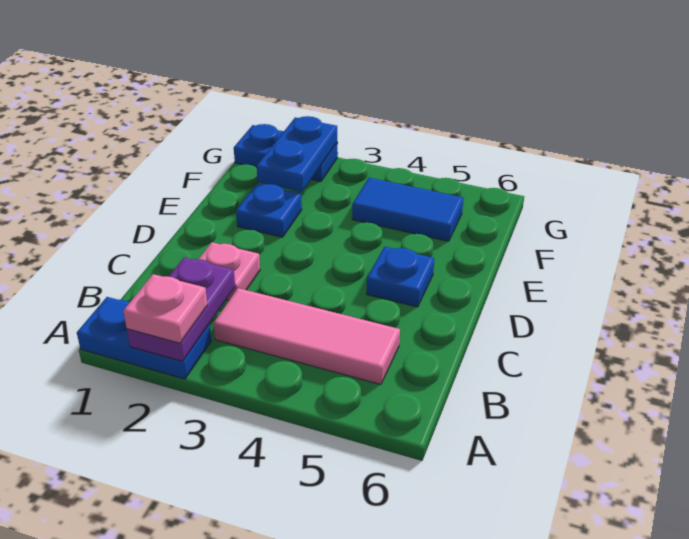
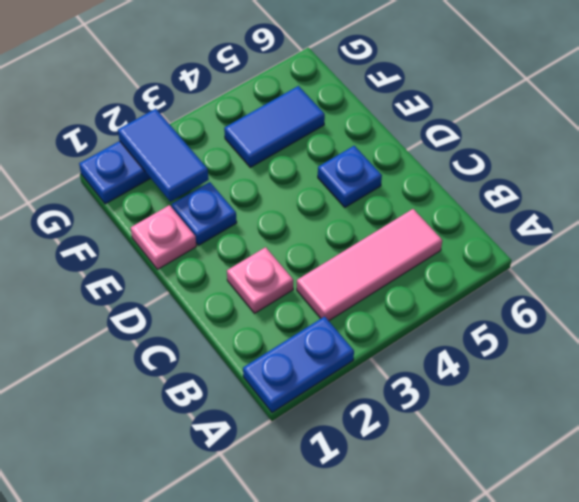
purple plate A2:B2 level 2 -> none
pink plate A2 level 3 -> pink plate E1 level 1
blue plate F2:G2 level 2 -> blue tile F2:G2 level 2

